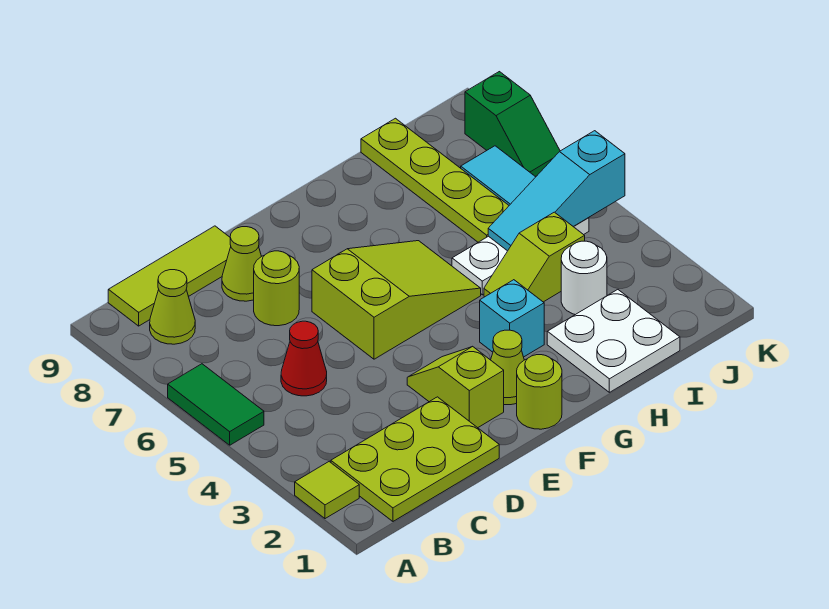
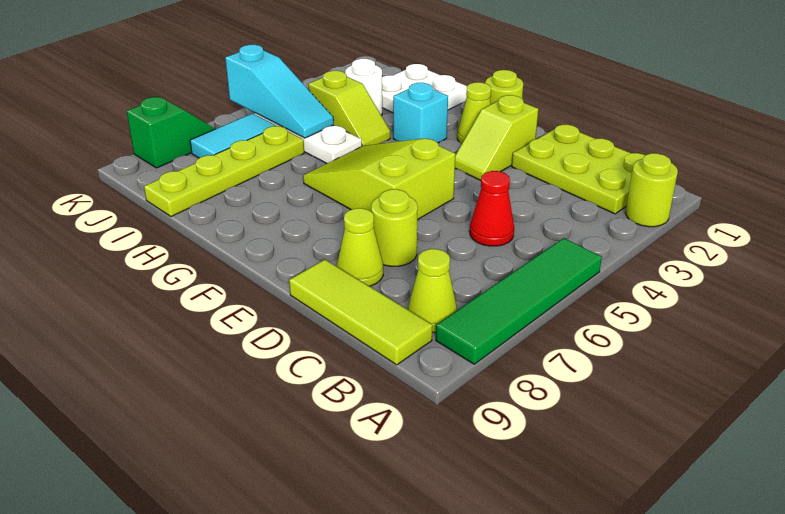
lime tile A2 level 1 -> lime round brick A2 level 1
green tile A5:A6 level 1 -> green tile A5:A8 level 1

